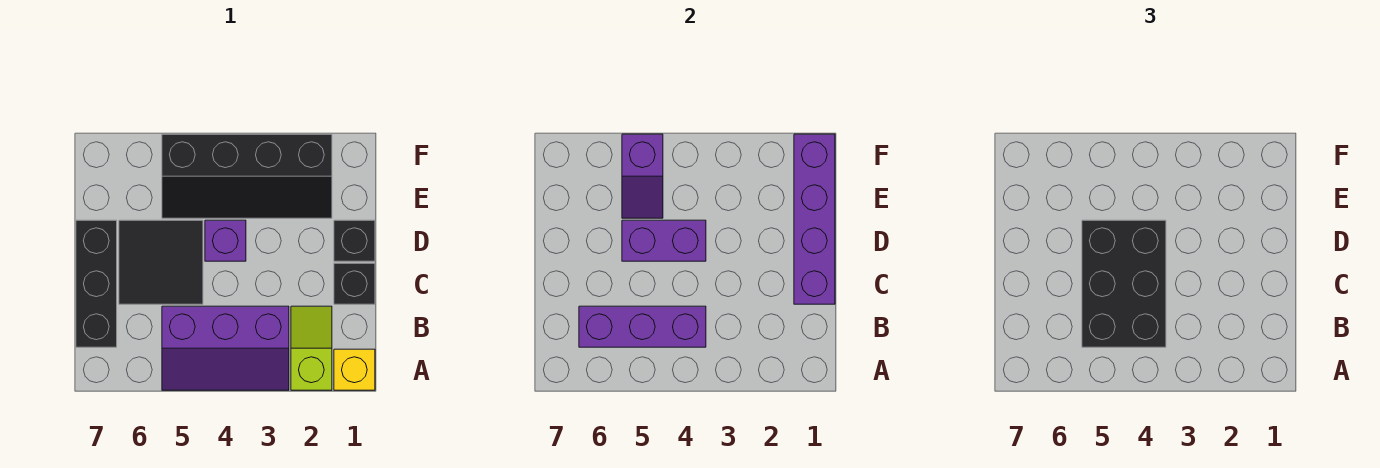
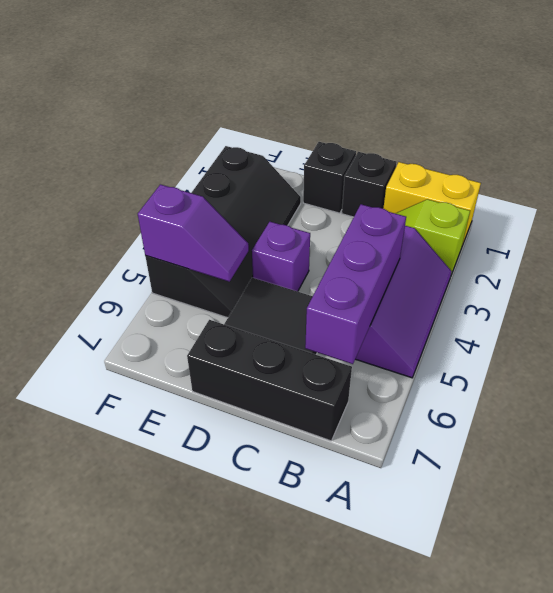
yellow brick A1 level 1 -> yellow brick A1:B1 level 1
black brick B4:D5 level 3 -> none
purple brick C1:F1 level 2 -> none
purple brick D4:D5 level 2 -> none

